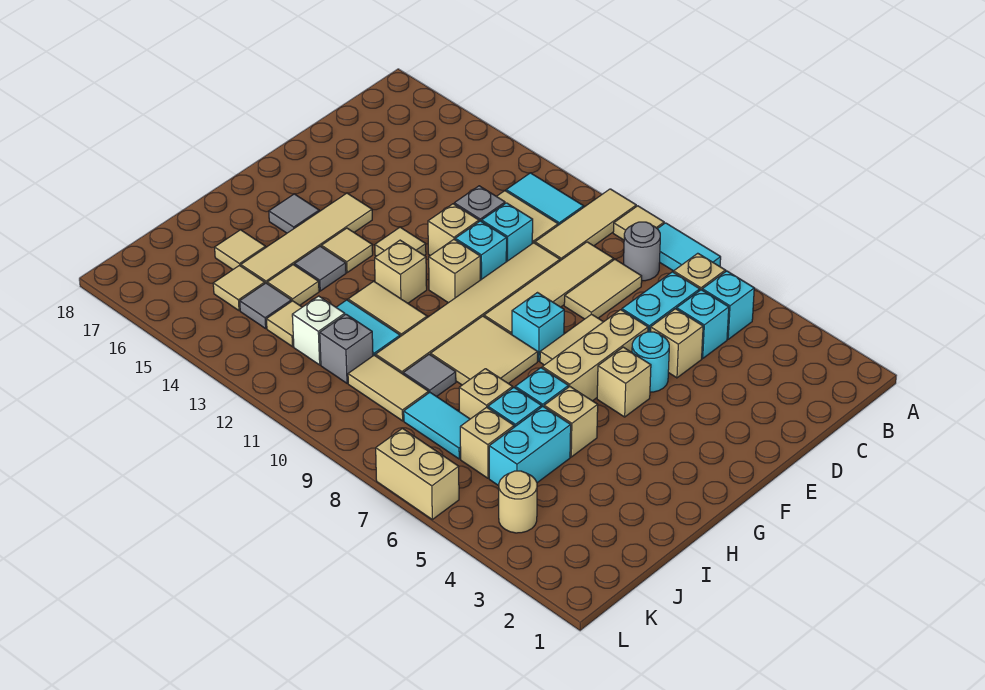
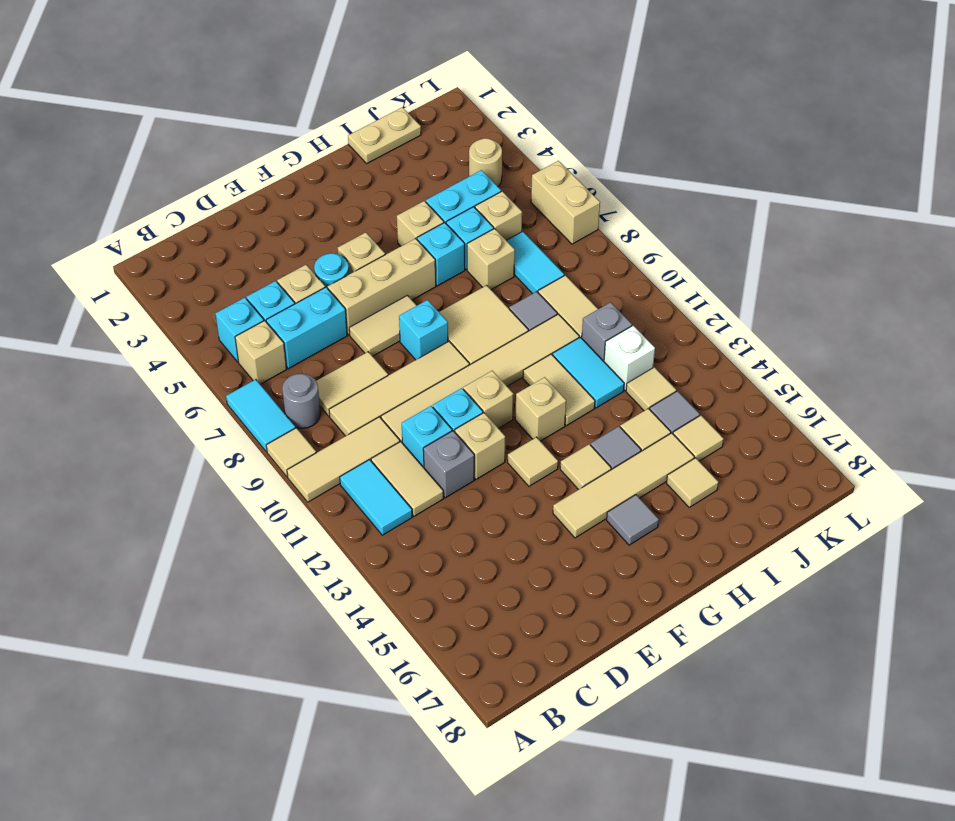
none -> tan plate I1:J1 level 1

